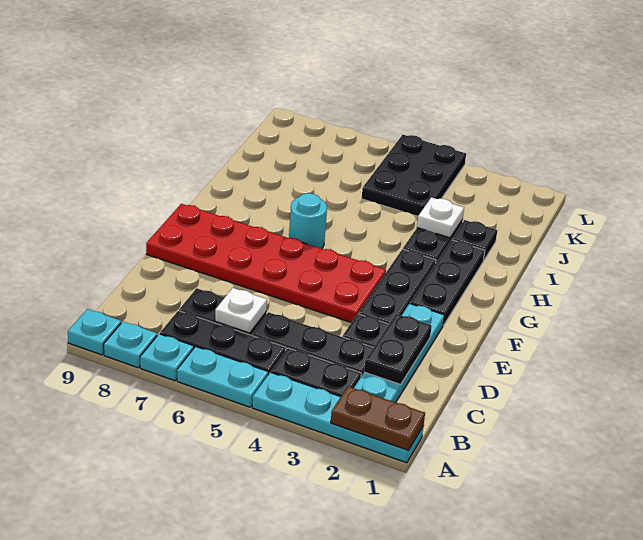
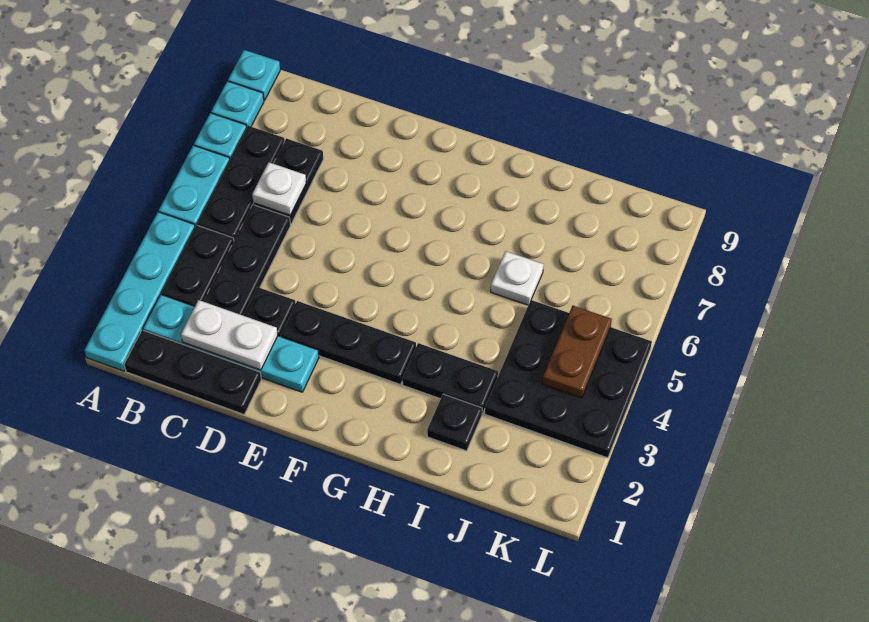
brown plate A1:A2 level 2 -> brown plate K4:K5 level 2
black plate C2:D2 level 2 -> white plate C2:D2 level 2
red plate E4:F9 level 1 -> none
black plate F2:H2 level 1 -> black plate B1:D1 level 1
cyan round brick G6 level 1 -> none
white plate I3 level 2 -> white plate I6 level 1
black plate J4:L5 level 1 -> black plate J3:L5 level 1

